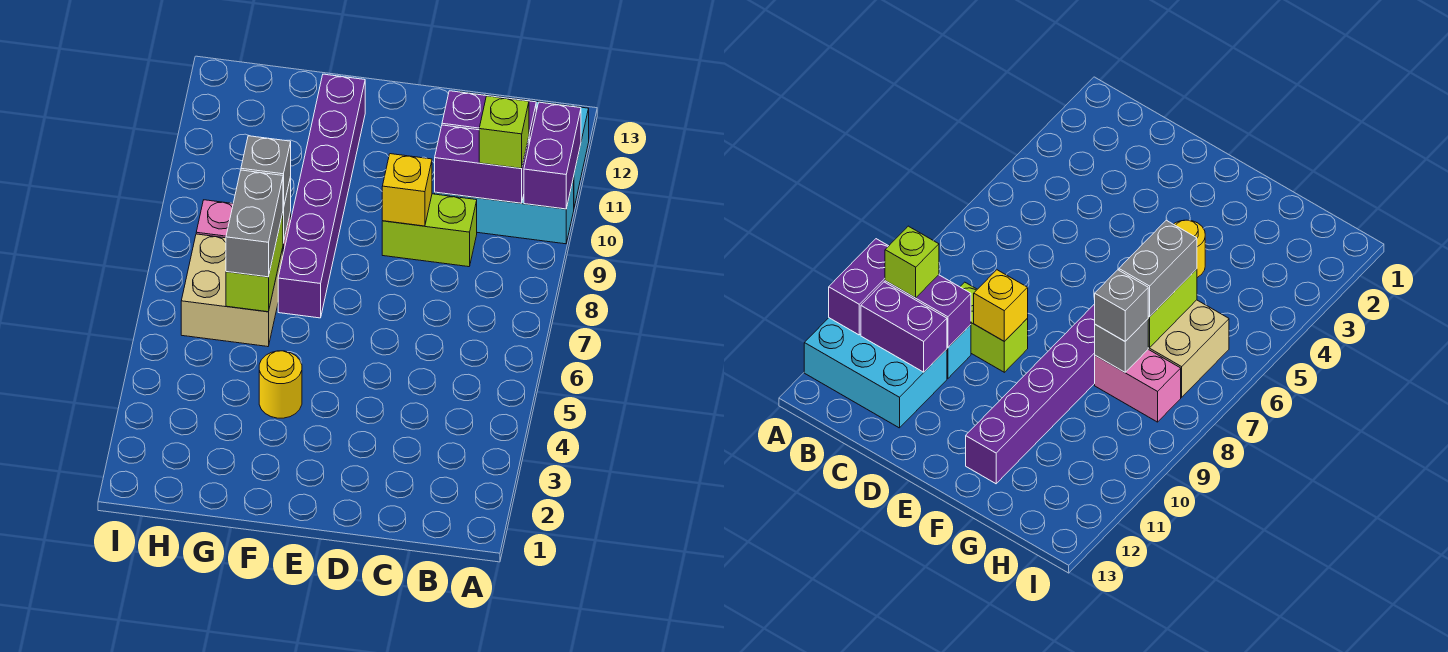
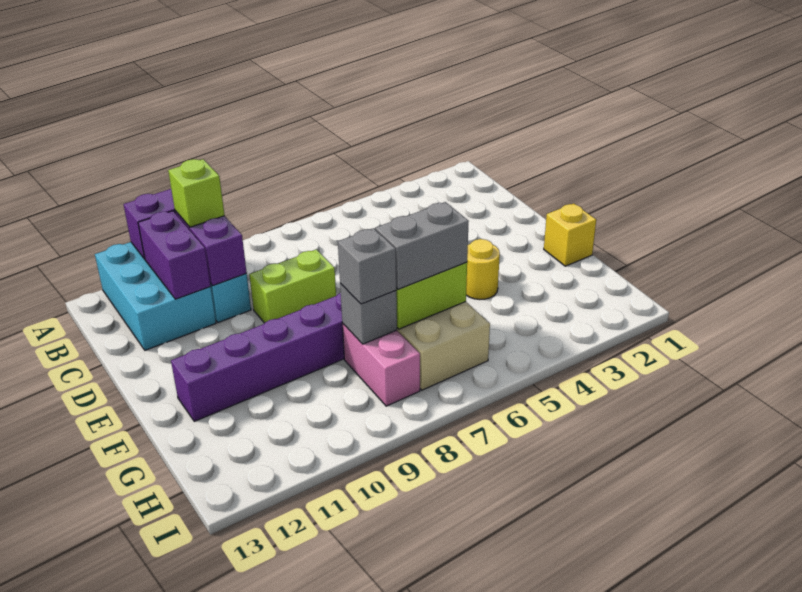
lime brick C9:D9 level 1 -> lime brick D8:D9 level 1
yellow brick D9 level 2 -> yellow brick F1 level 1

